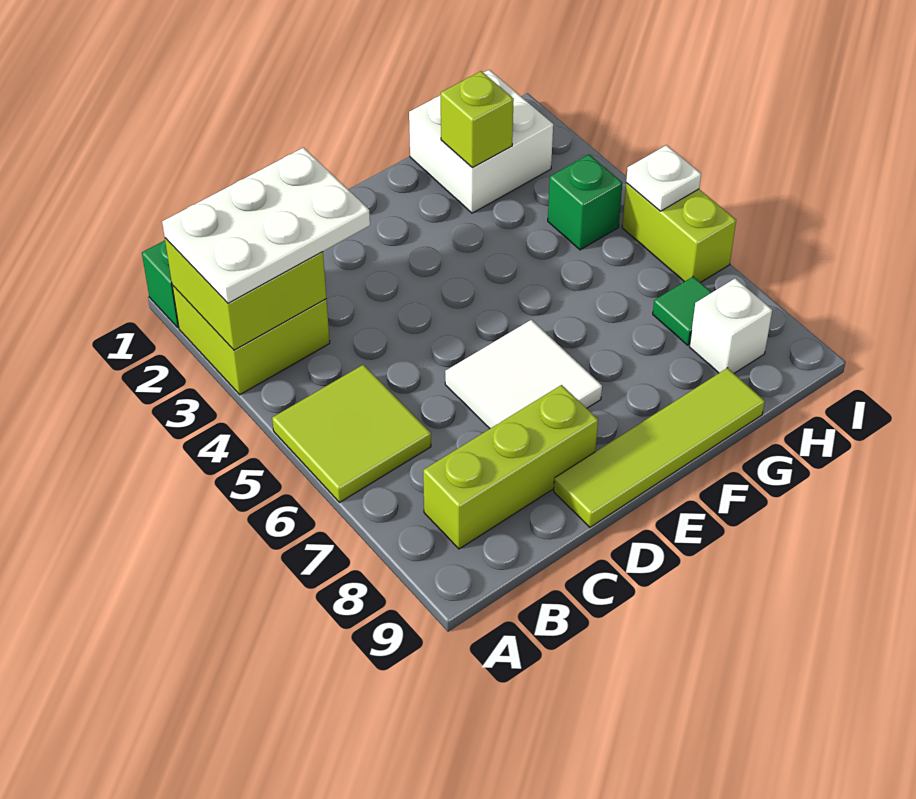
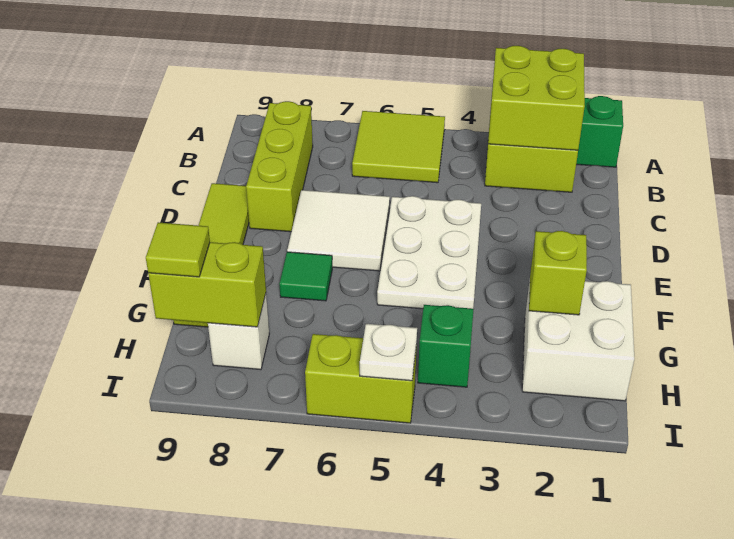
white plate A2:C3 level 3 -> white plate D4:F5 level 1
green tile H7 level 1 -> green tile F7 level 1
none -> lime brick H8:H9 level 2
none -> lime tile H9 level 3

